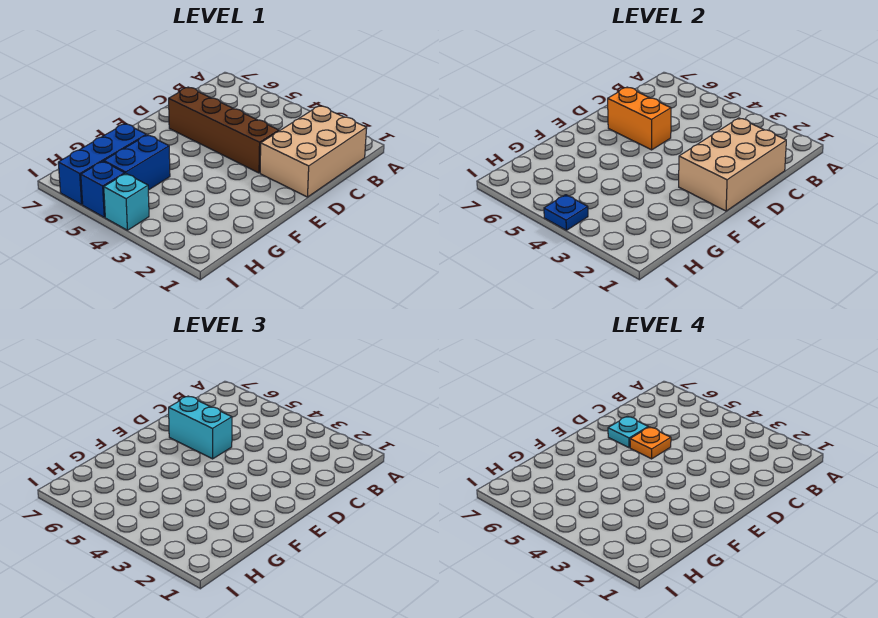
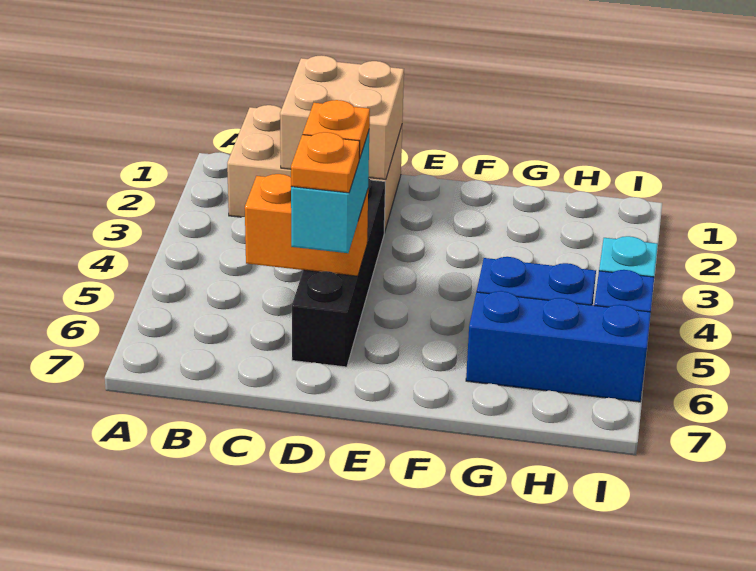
tan brick C1:E2 level 2 -> tan brick C1:D2 level 2
brown brick D3:D6 level 1 -> black brick D3:D6 level 1
orange brick D5:D6 level 2 -> orange brick C5:D5 level 2
cyan plate D6 level 4 -> orange plate D6 level 4
blue plate I4 level 2 -> none

